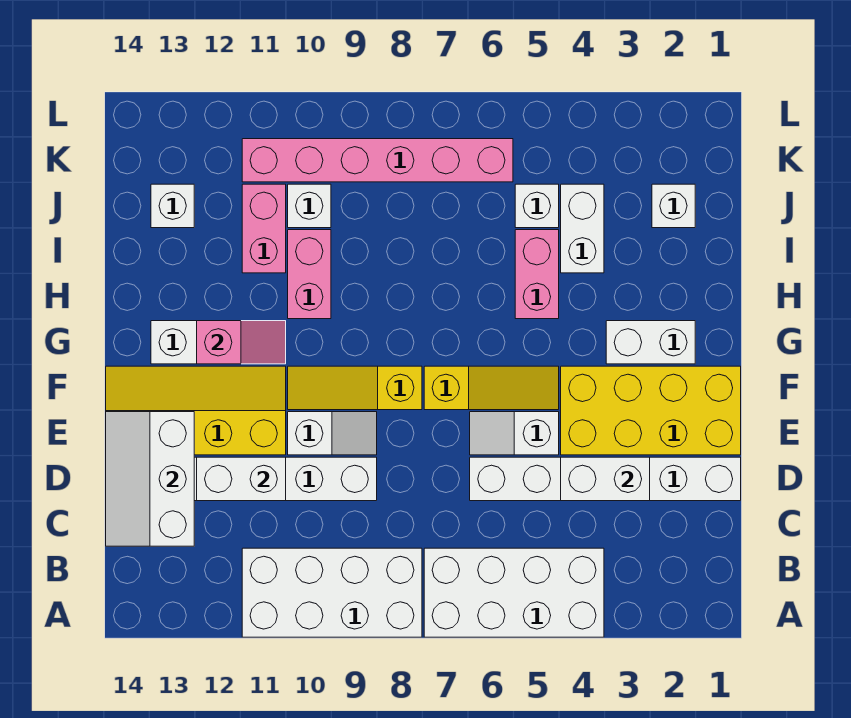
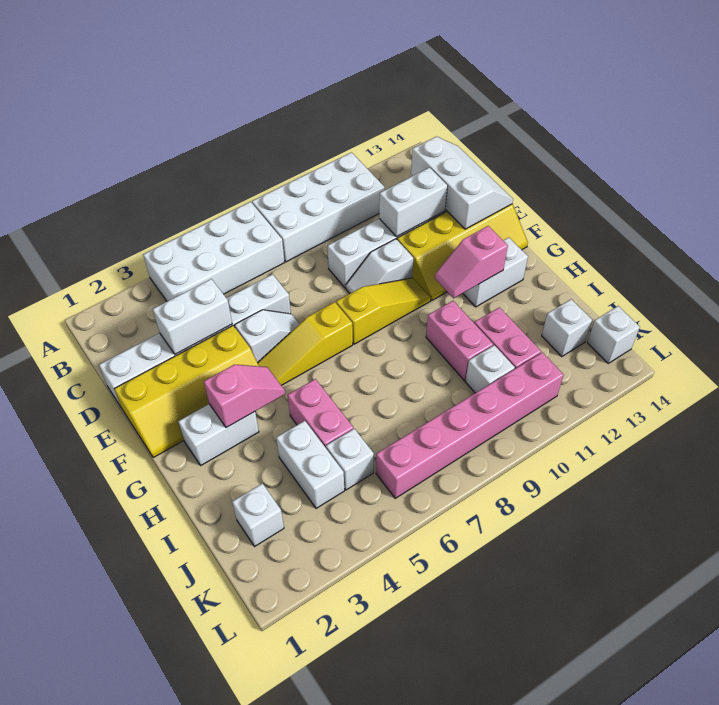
yellow brick E1:F4 level 1 -> yellow slope E1:F4 level 1 top E
none -> pink slope G3:G4 level 2 top 3
none -> white brick K14 level 1

